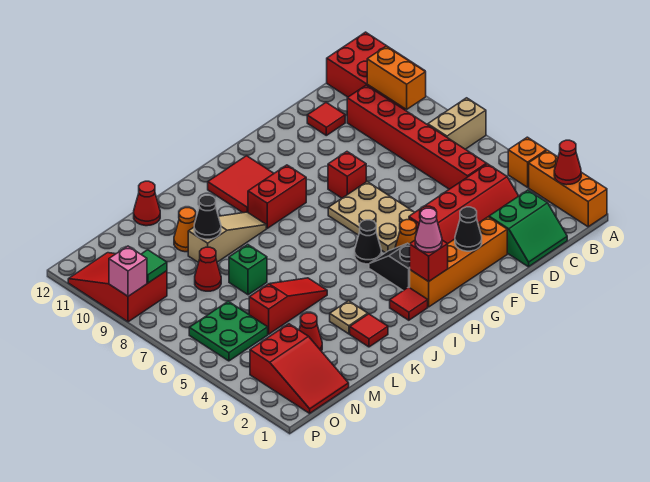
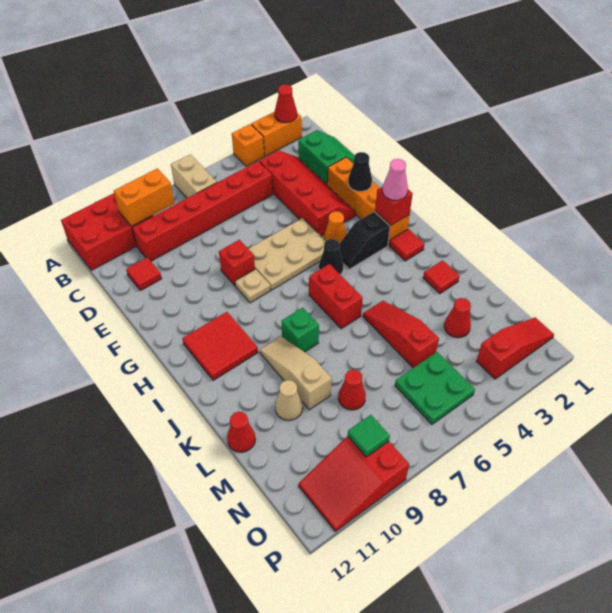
orange brick A1:A3 level 1 -> orange brick A2:A3 level 1
red brick H9:I9 level 1 -> red brick I6:J6 level 1
tan plate K3 level 1 -> tan plate G8 level 1
green brick L7 level 1 -> green brick J8 level 1
black cone L9 level 2 -> none
orange cone L10 level 1 -> tan cone L10 level 1
red slope N1:O3 level 1 top 3 -> red slope O1:O3 level 1 top 3
pink brick P9 level 2 -> none

